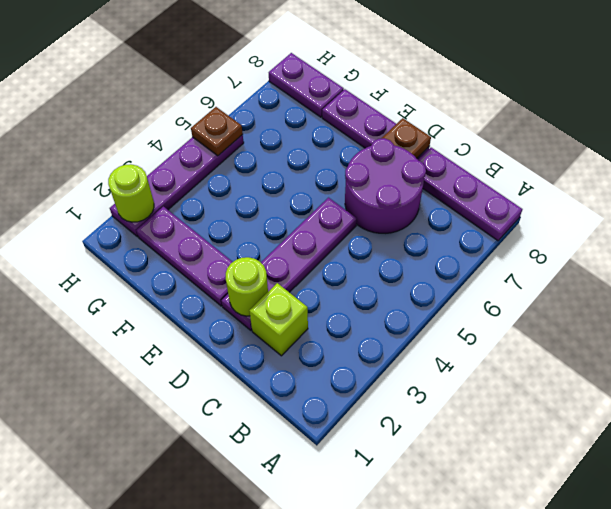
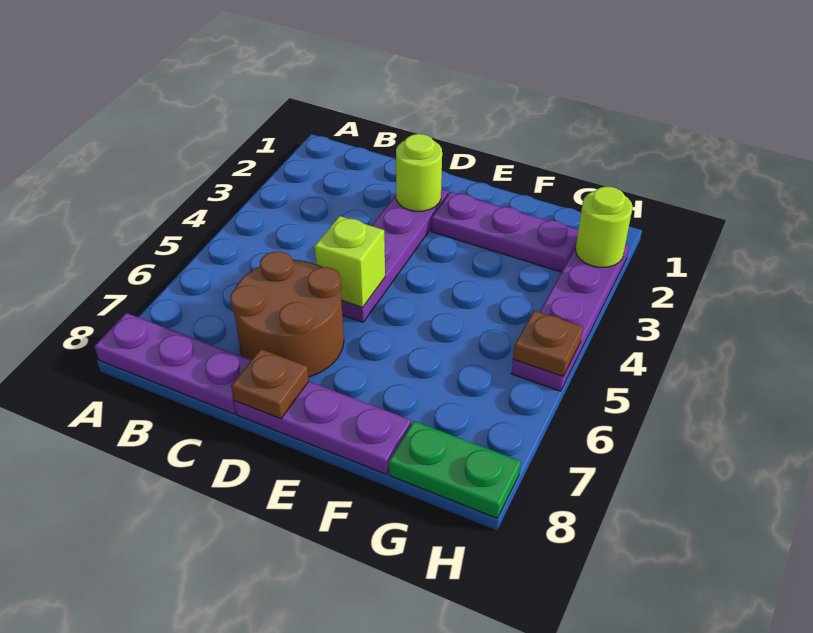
lime brick C2 level 1 -> lime brick D5 level 2
purple round brick C6:D7 level 1 -> brown round brick C6:D7 level 1
purple plate G8:H8 level 1 -> green plate G8:H8 level 1

